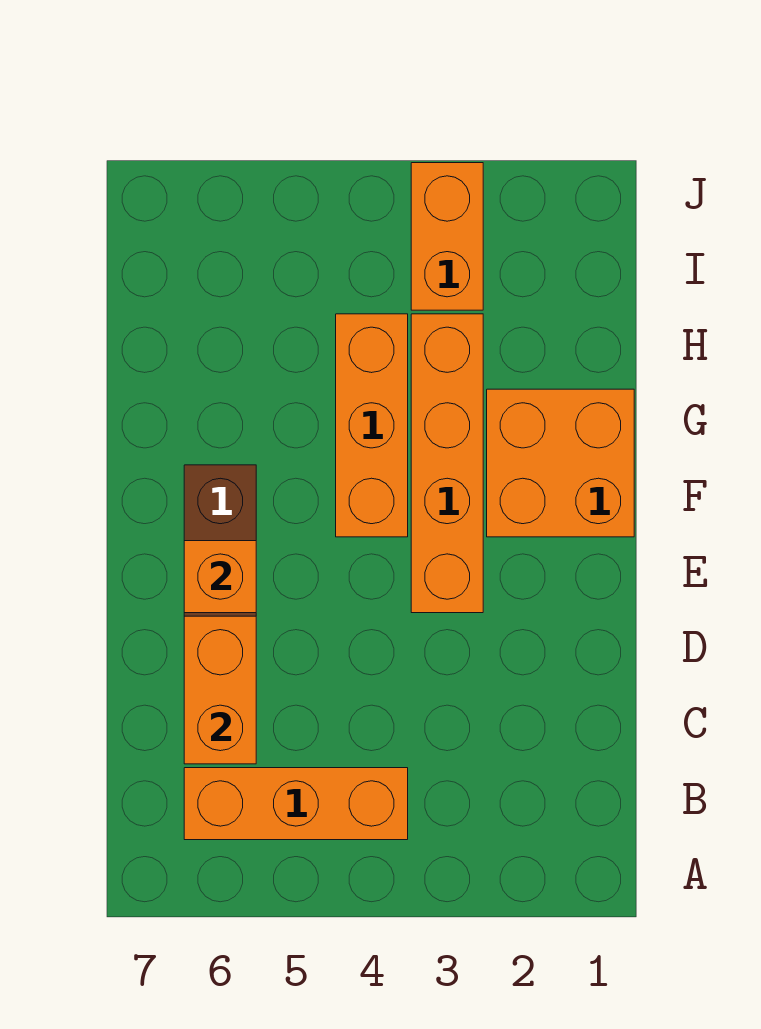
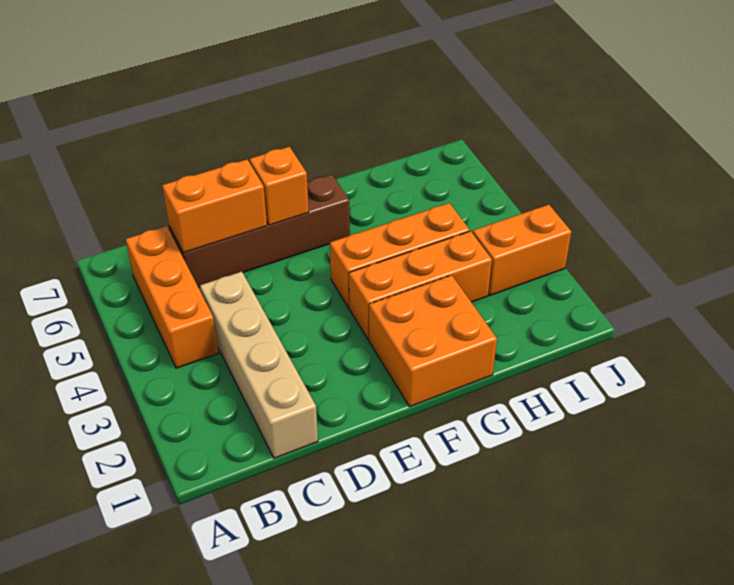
none -> tan brick C1:C4 level 1
orange brick E3:H3 level 1 -> orange brick F3:H3 level 1

